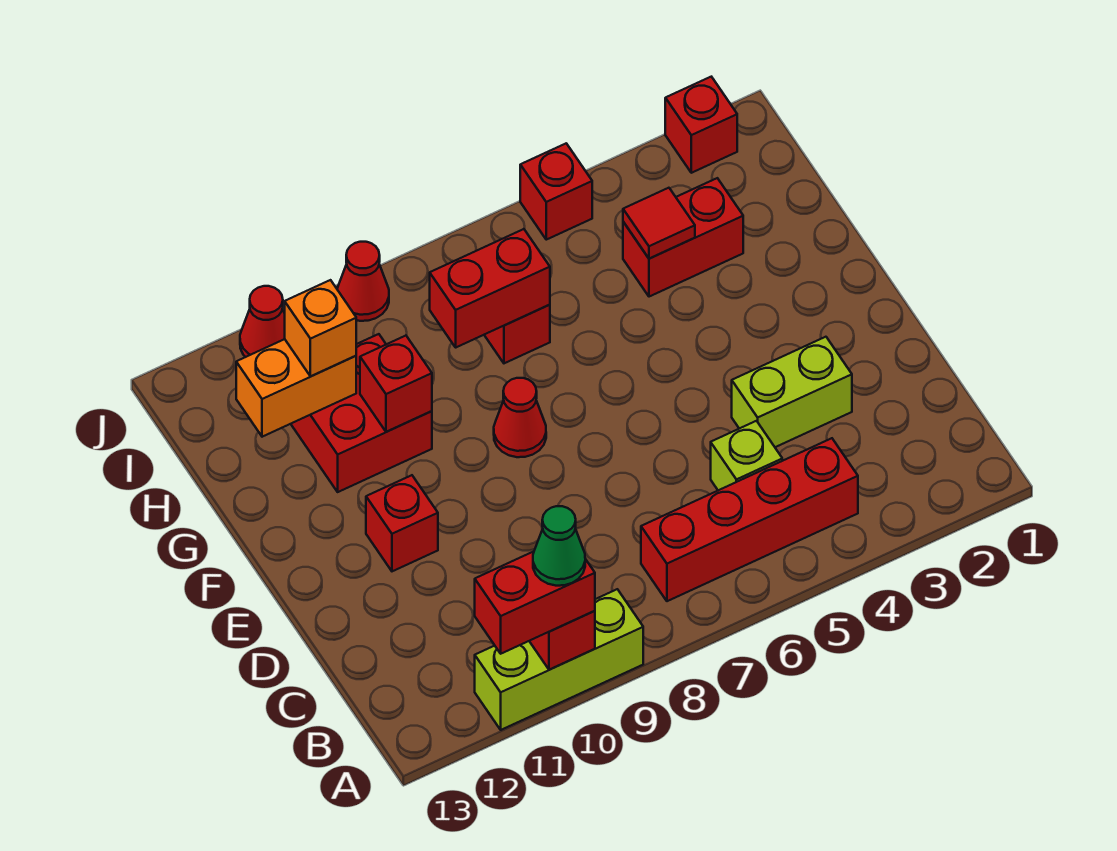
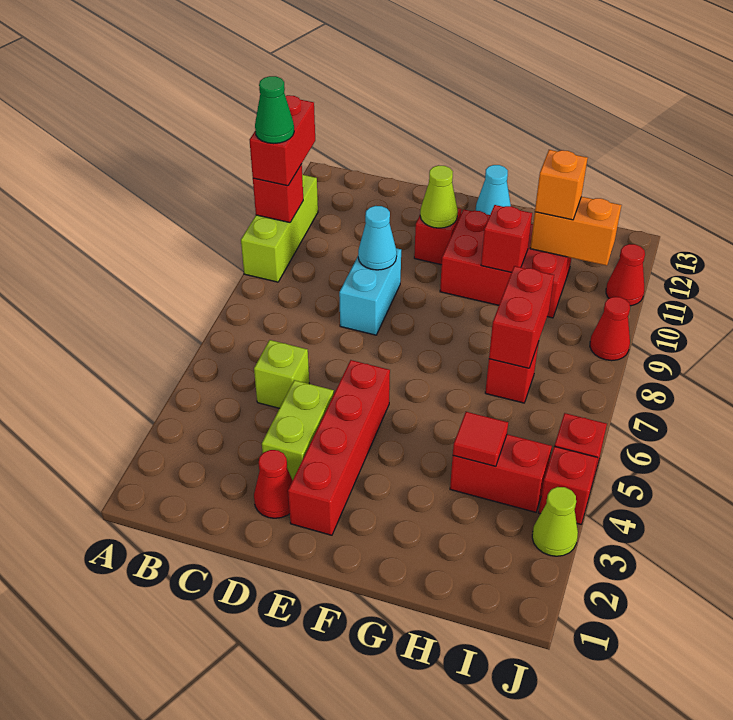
red brick B4:B7 level 1 -> red brick E2:E5 level 1
none -> cyan brick D8:D9 level 1
none -> cyan cone D9 level 2
none -> lime cone E11 level 2
red cone F8 level 1 -> red cone D2 level 1
none -> cyan cone F13 level 1
red brick G10:H11 level 1 -> red brick F10:H11 level 1
red brick H3:H4 level 1 -> red brick H4:I4 level 1
orange brick H11:H12 level 2 -> orange brick H11:I11 level 2
red brick J2 level 1 -> red brick J4 level 1
none -> lime cone J3 level 1

